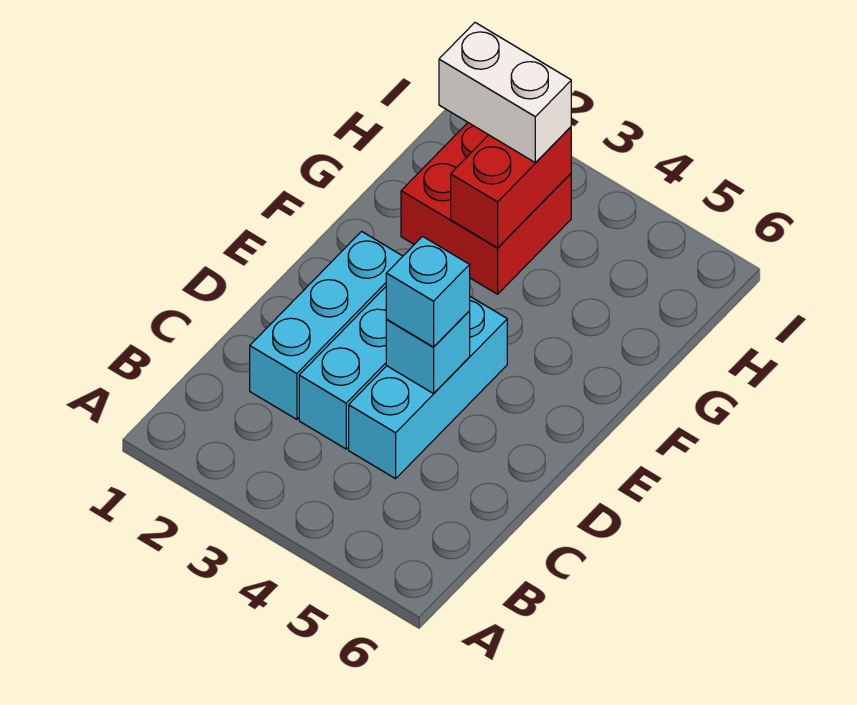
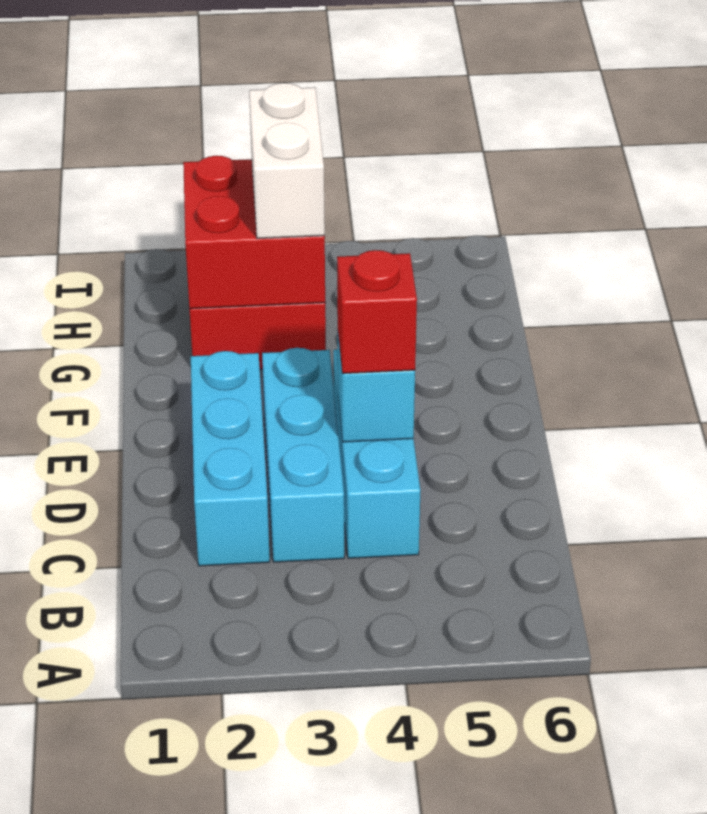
cyan brick D4 level 3 -> red brick D4 level 3
red brick G3:H3 level 2 -> red brick G2:H3 level 2
white brick H2:H3 level 3 -> white brick G3:H3 level 3

